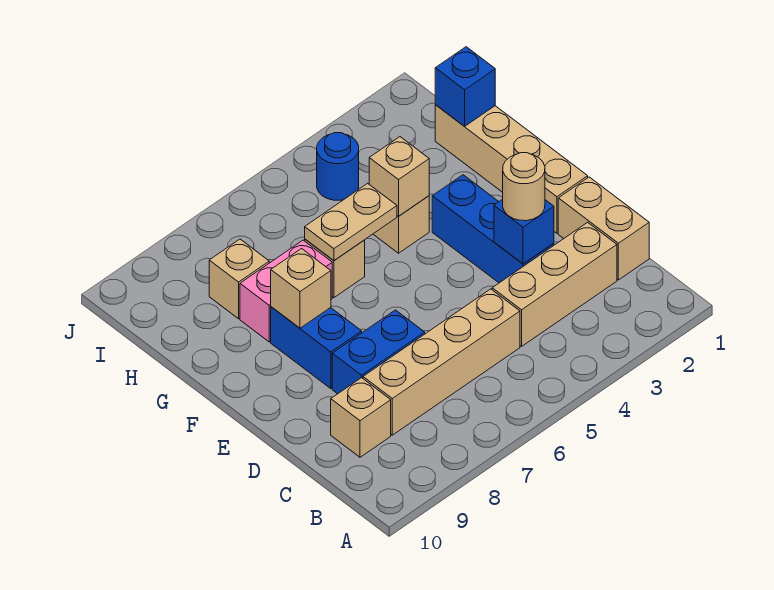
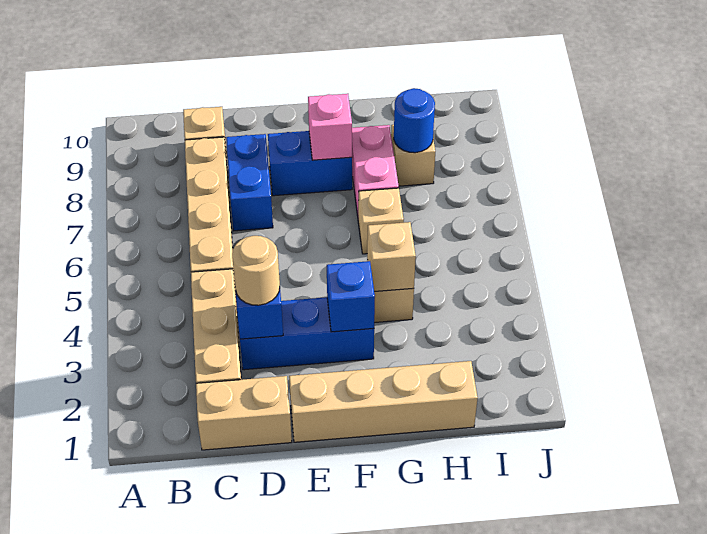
tan brick F8 level 2 -> pink brick F8 level 2
tan plate G5:G6 level 2 -> none
blue brick H1 level 2 -> blue brick F3 level 2
blue round brick I4 level 1 -> blue round brick H8 level 2

